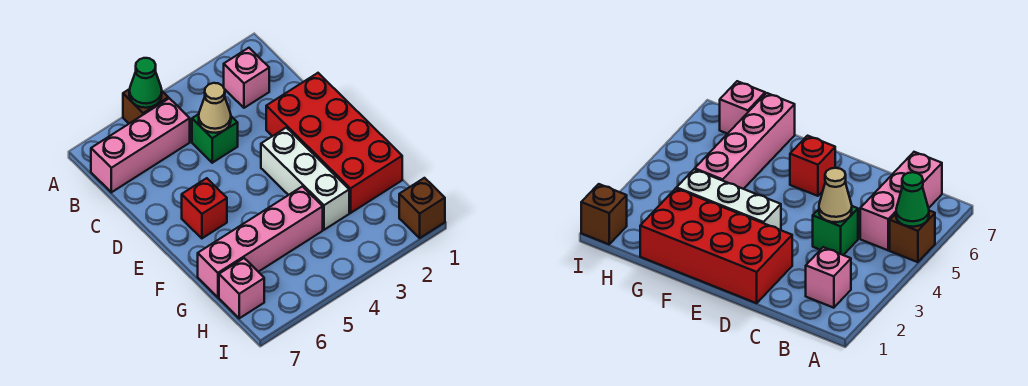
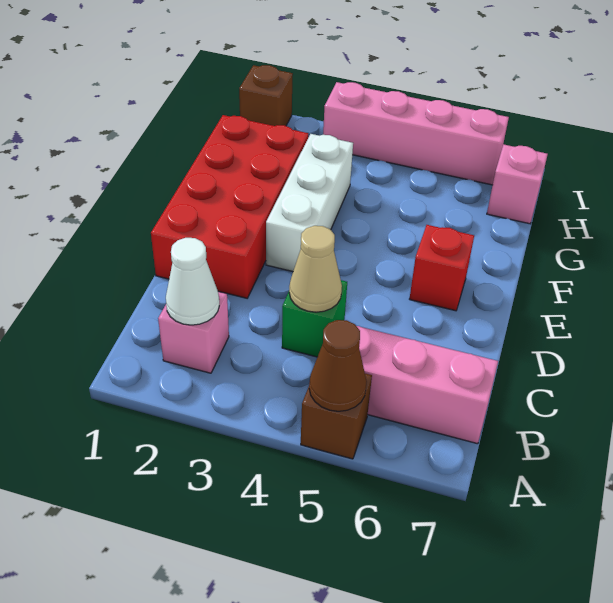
green cone A5 level 2 -> brown cone A5 level 2
none -> white cone B2 level 2
pink brick G4:G7 level 1 -> pink brick I3:I6 level 1

